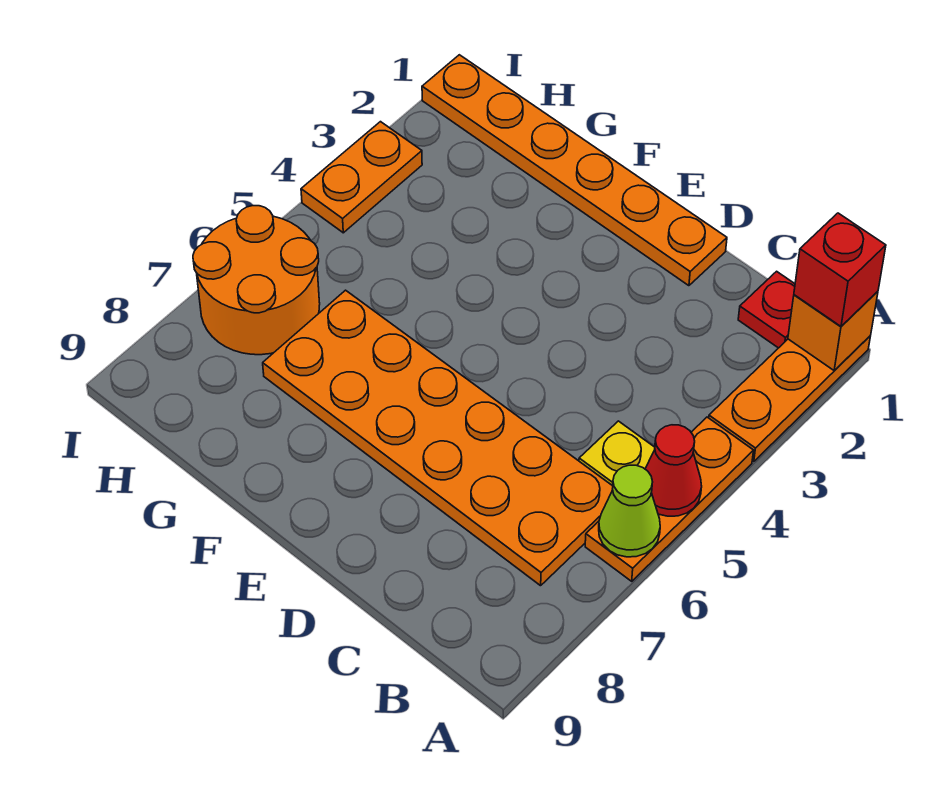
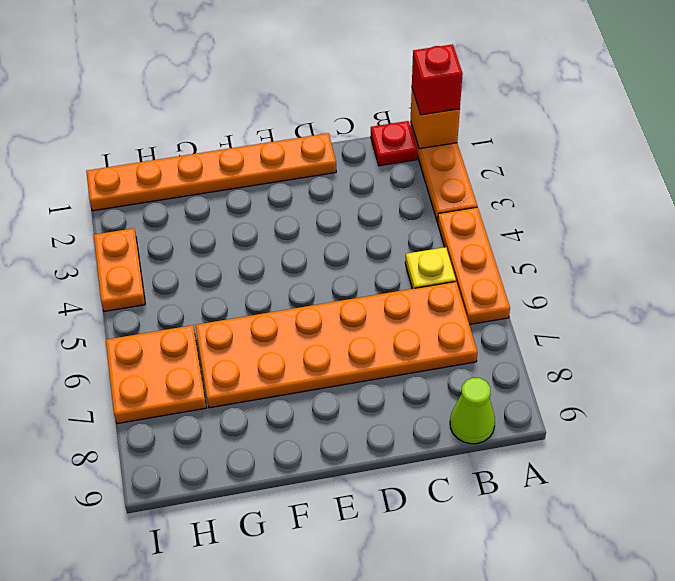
red cone A5 level 2 -> none
lime cone A6 level 2 -> lime cone B9 level 1
orange round brick H6:I7 level 1 -> orange plate H6:I7 level 1

